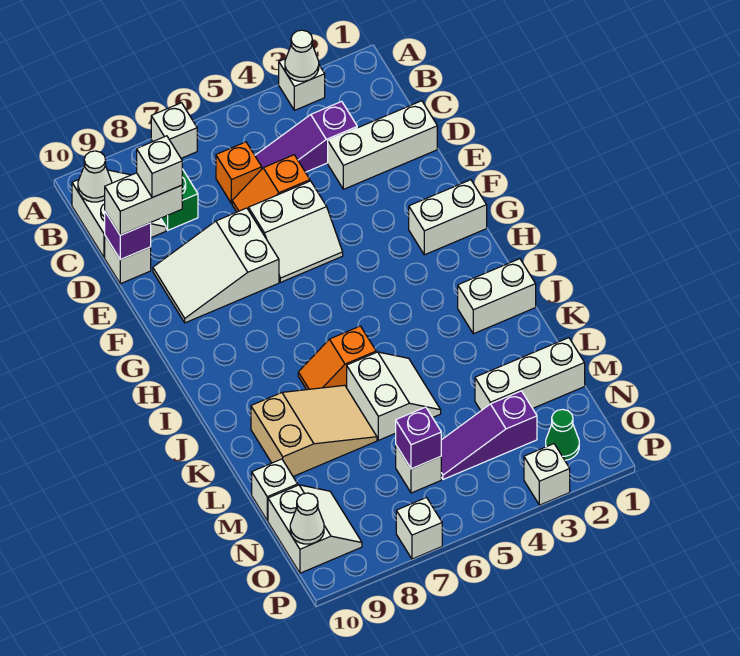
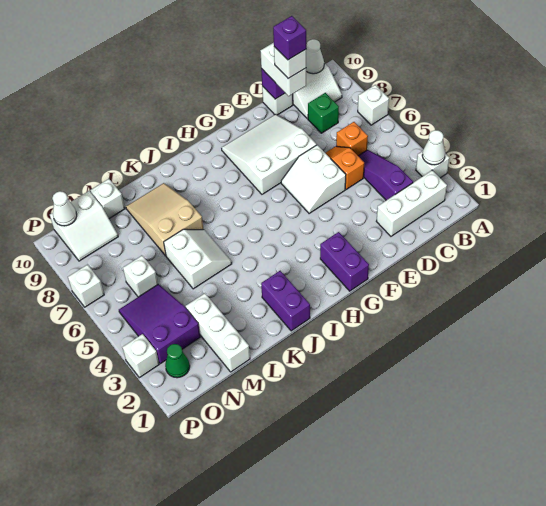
white brick D1:D3 level 1 -> white brick B2:D2 level 1
white slope E7:F9 level 1 top 7 -> white slope E7:G9 level 1 top 7
white brick G1:G2 level 1 -> purple brick G1:G2 level 1
white brick J1:J2 level 1 -> purple brick J1:J2 level 1
orange slope J6:J7 level 1 top 6 -> none
white slope K5:L6 level 1 top 6 -> white slope K5:L6 level 1 top L
tan slope K7:L9 level 1 top 9 -> tan slope K7:L9 level 1 top 7
purple slope N3:N5 level 1 top 3 -> purple slope N3:O5 level 1 top 3
purple brick N6 level 2 -> purple brick D9 level 5

